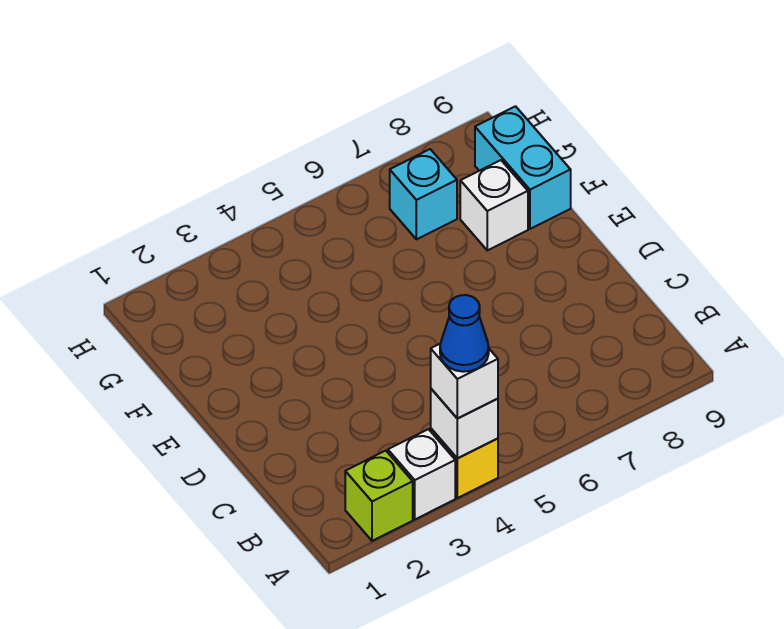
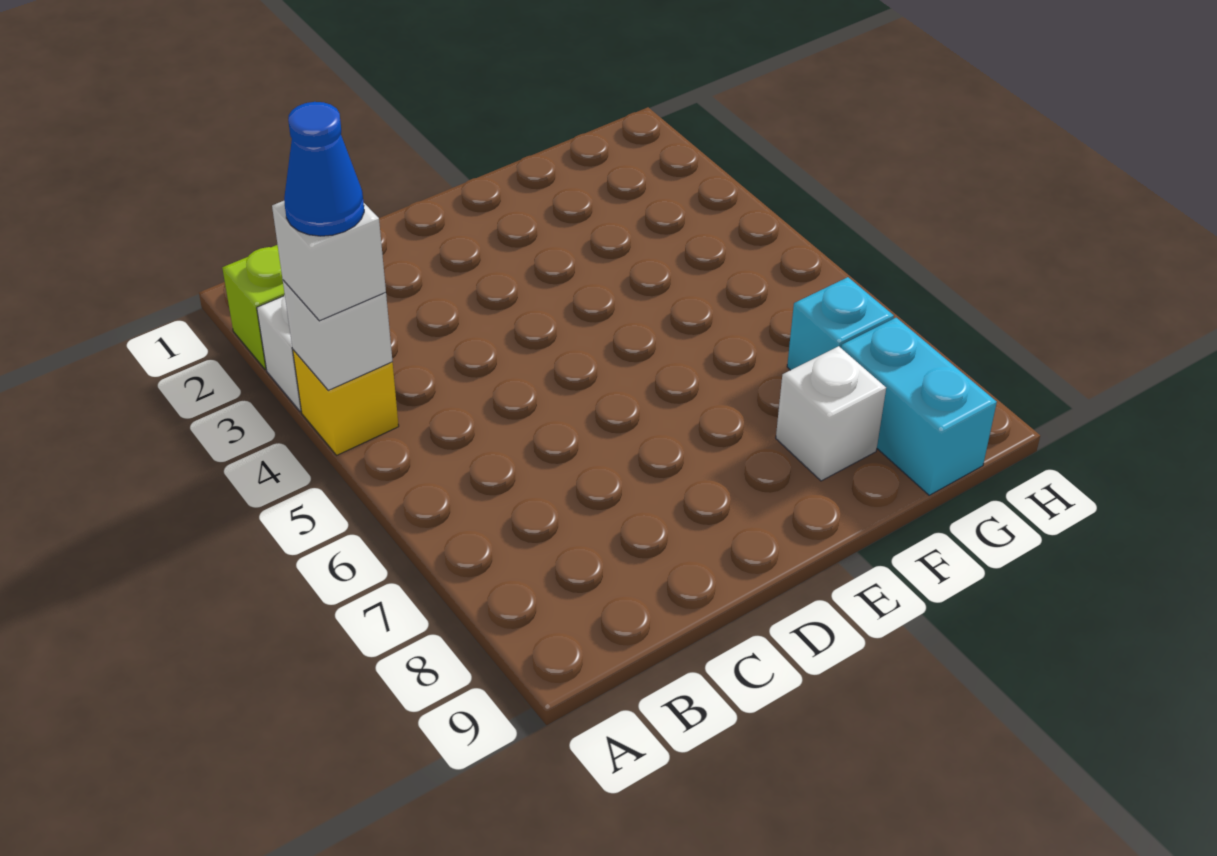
cyan brick F9:G9 level 1 -> cyan brick G8:G9 level 1

